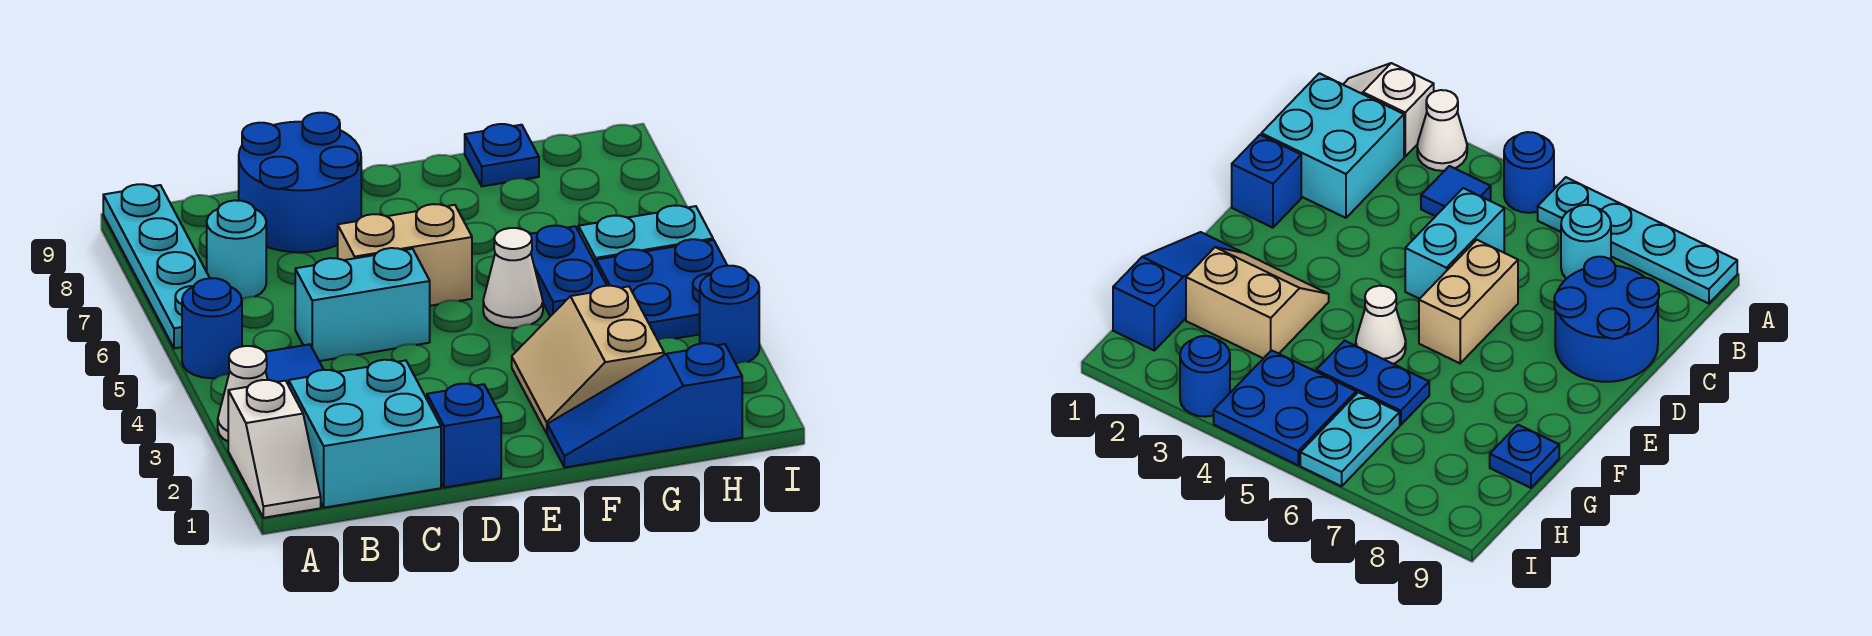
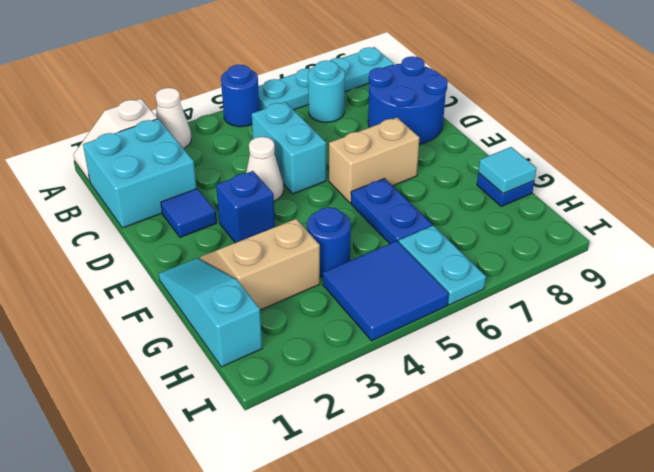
blue tile B4 level 1 -> blue tile D2 level 1
blue brick D1 level 1 -> blue brick E3 level 1
tan brick D6:E6 level 1 -> tan brick E6:E7 level 1
blue slope F1:H1 level 1 top H -> cyan slope F1:H1 level 1 top H
white cone F5 level 1 -> white cone D4 level 1
blue plate G5:G6 level 1 -> blue plate F6:G6 level 1
none -> cyan tile G9 level 2
blue plate H4:I5 level 1 -> blue tile H4:I5 level 1
blue round brick I3 level 1 -> blue round brick G4 level 1

